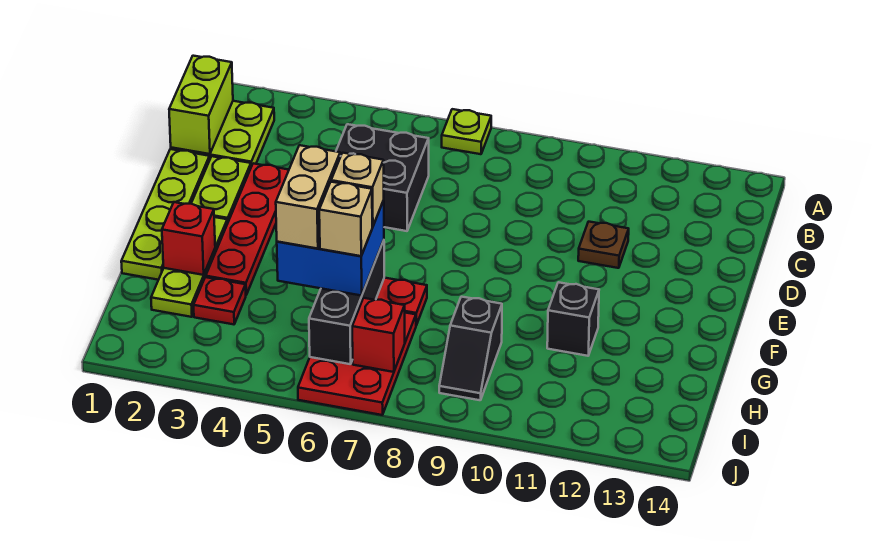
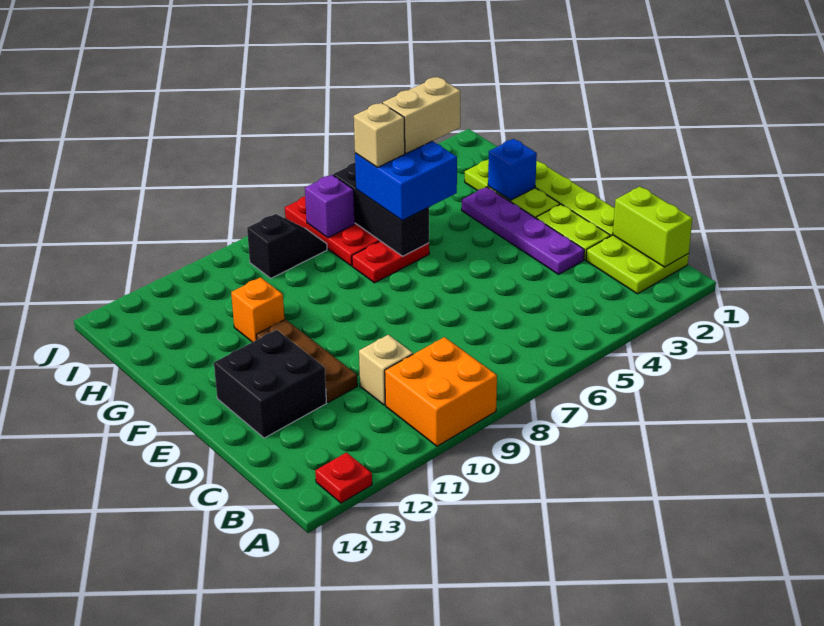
lime plate A7 level 1 -> none
none -> orange brick A9:B10 level 1
black brick C5:D6 level 1 -> black brick D12:E13 level 1
red plate D3:G3 level 1 -> purple plate D3:G3 level 1
brown plate D11 level 1 -> brown plate D11:F11 level 1
red brick G2 level 2 -> blue brick G2 level 2
tan brick G5:H5 level 4 -> tan brick H4:H5 level 4
tan brick G6 level 4 -> tan brick C10 level 1
black brick G11 level 1 -> orange brick G11 level 1
red plate H3 level 1 -> red plate A13 level 1
black slope H9:I9 level 1 top H -> black slope I8:I9 level 1 top 9
red brick I7 level 2 -> purple brick I7 level 2

